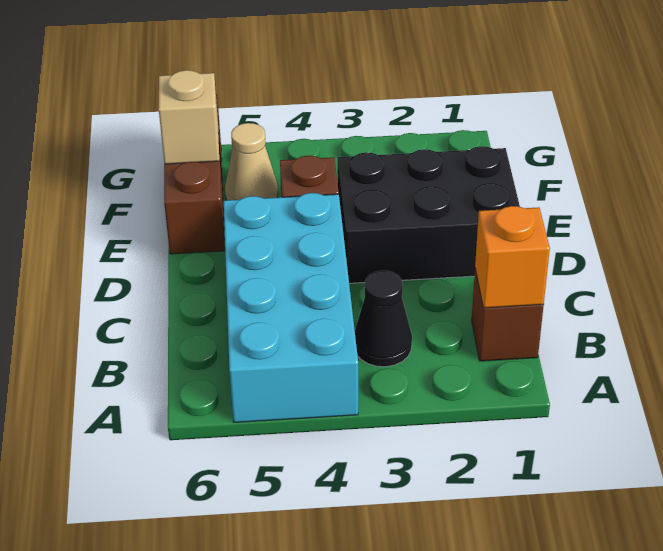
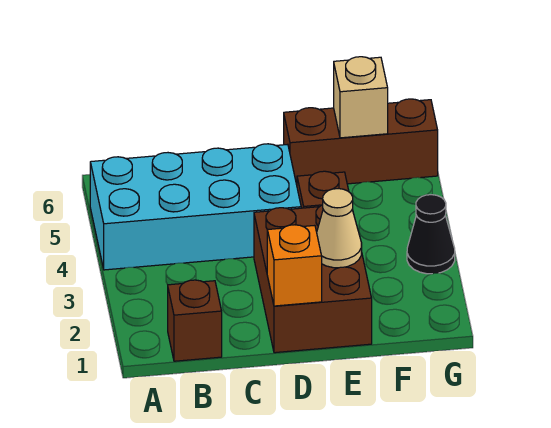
orange brick B1 level 2 -> orange brick D1 level 2
black cone B3 level 1 -> black cone G3 level 1
black brick D1:E3 level 1 -> brown brick D1:E3 level 1
tan cone F5 level 1 -> tan cone E2 level 2

